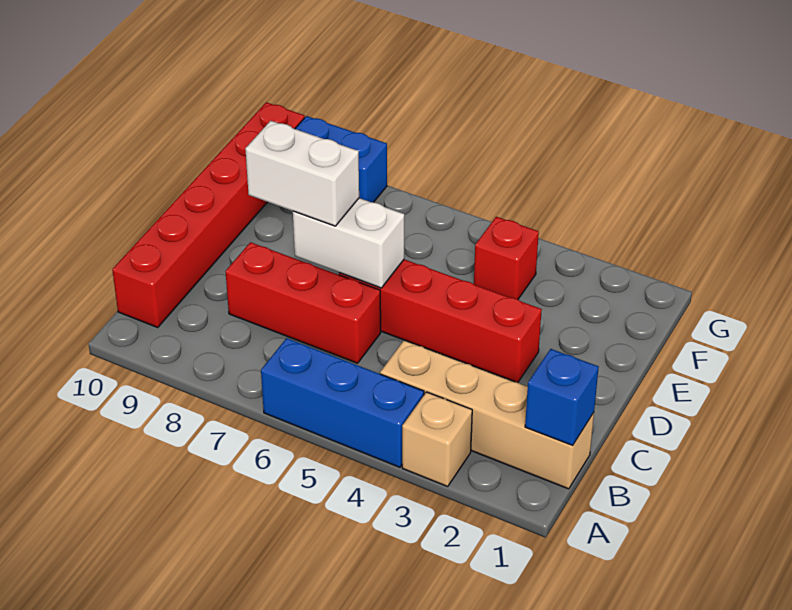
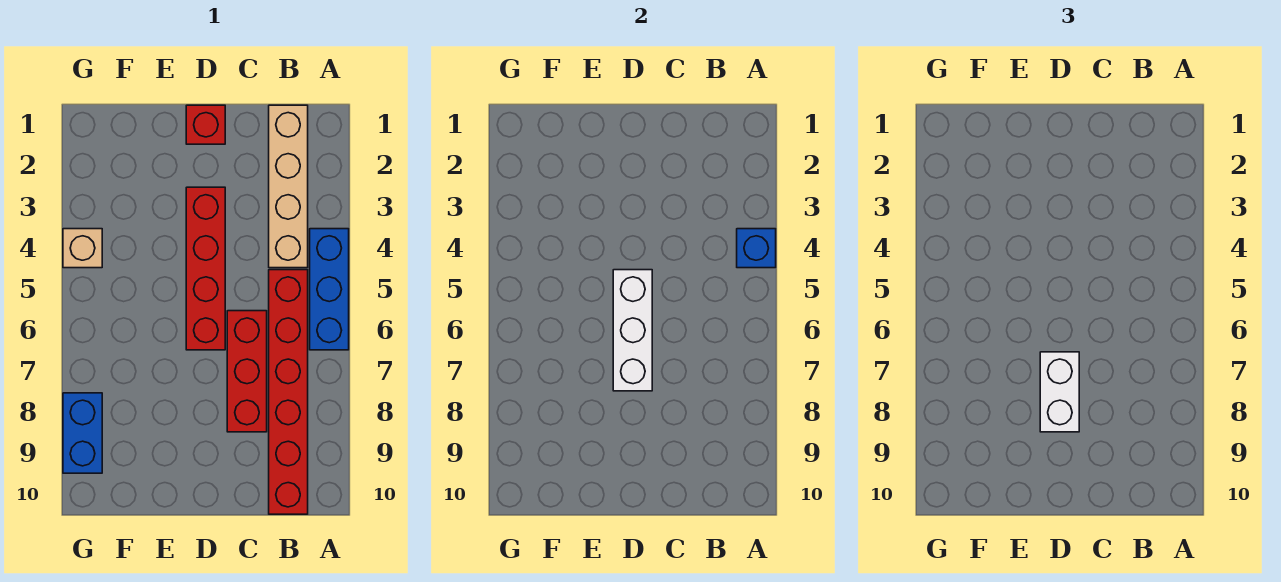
tan brick A3 level 1 -> tan brick G4 level 1
blue brick B1 level 2 -> blue brick A4 level 2
red brick B10:G10 level 1 -> red brick B5:B10 level 1
white brick D6:D7 level 2 -> white brick D5:D7 level 2
red brick F4 level 1 -> red brick D1 level 1

